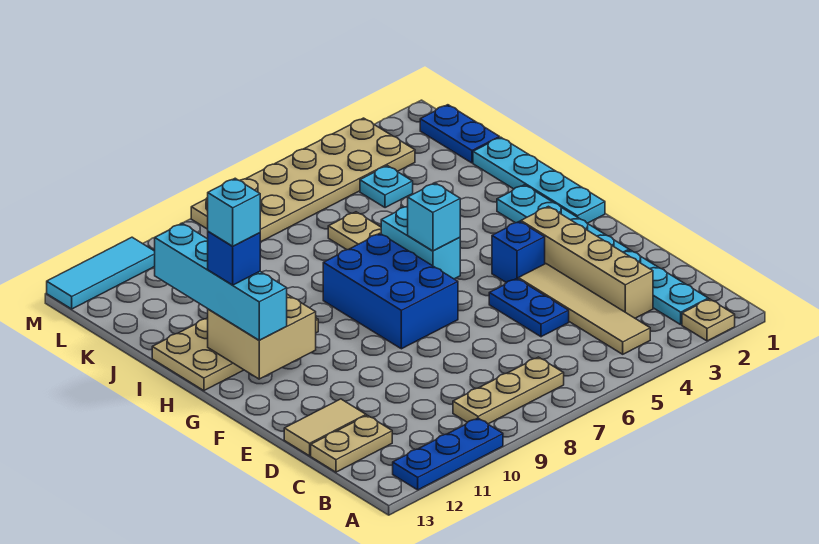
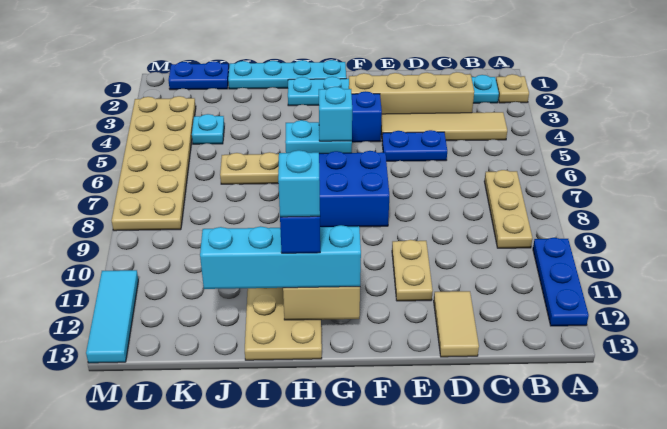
tan plate C12:C13 level 1 -> tan plate E10:E11 level 1

